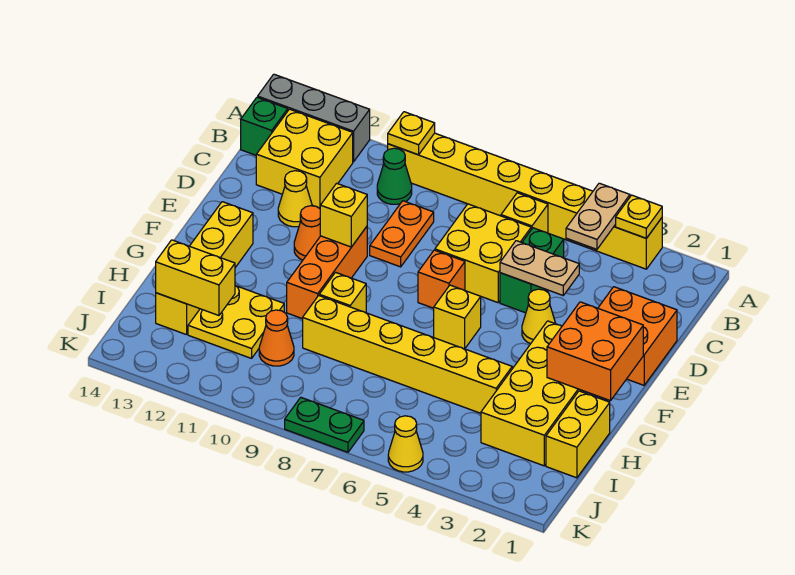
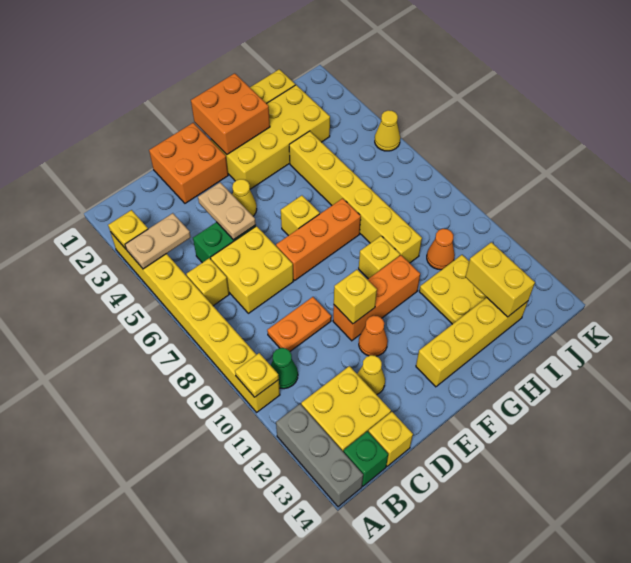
none -> yellow brick C14 level 1
orange brick E7 level 1 -> orange brick E7:G7 level 1
green plate K7:K8 level 1 -> none

